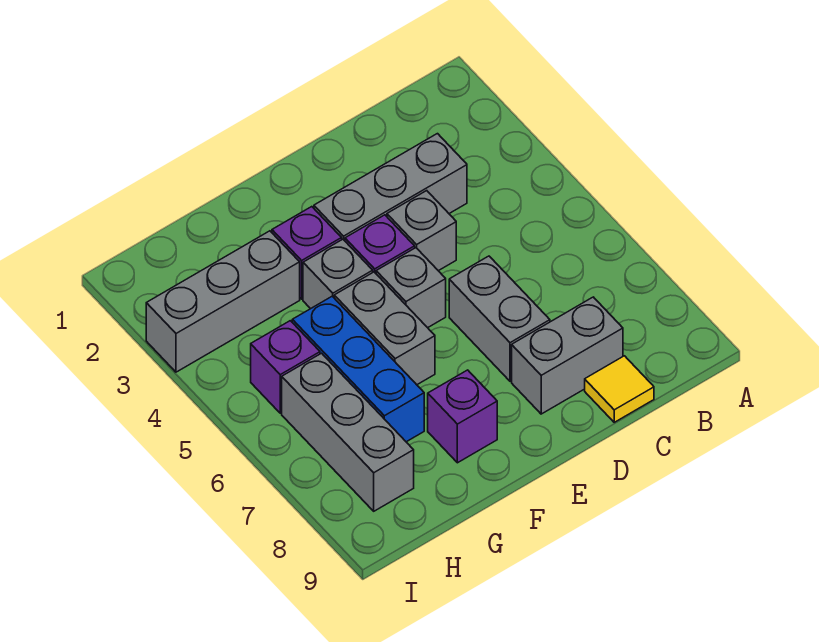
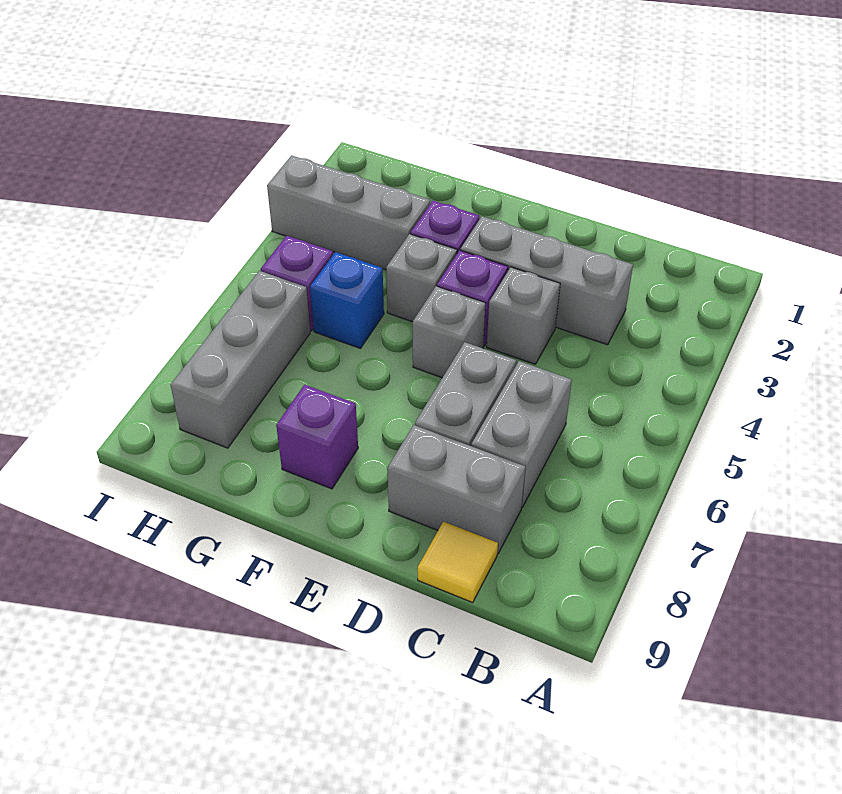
grey brick F5:F6 level 1 -> grey brick C6:C7 level 1
blue brick G5:G7 level 1 -> blue brick G5 level 1

